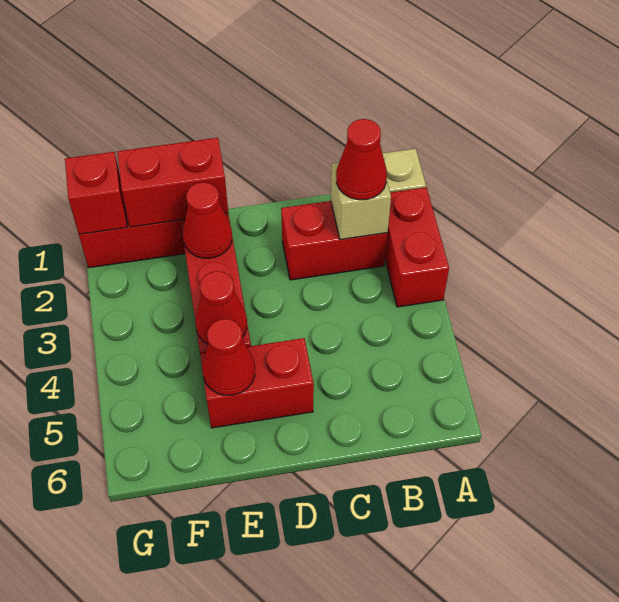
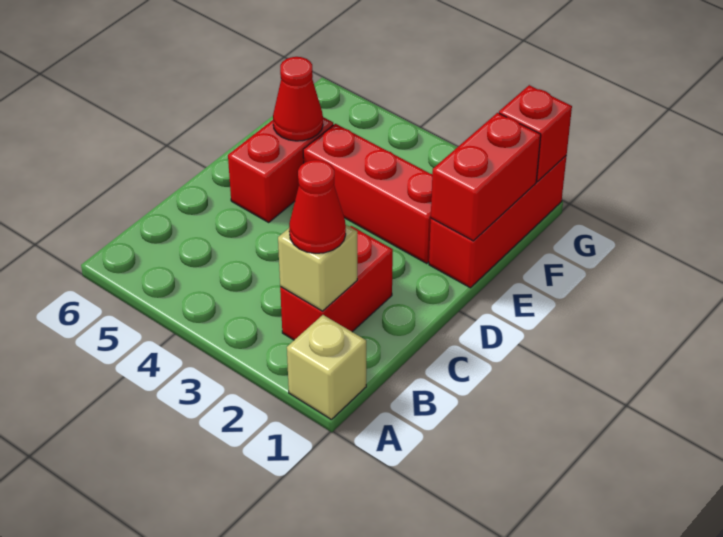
red brick A2:A3 level 1 -> none
red cone E2 level 2 -> none
red cone E4 level 2 -> none

